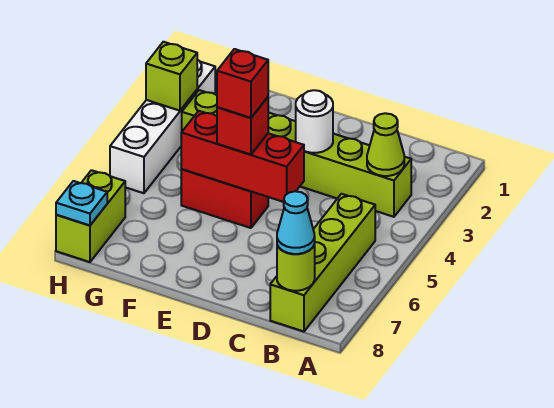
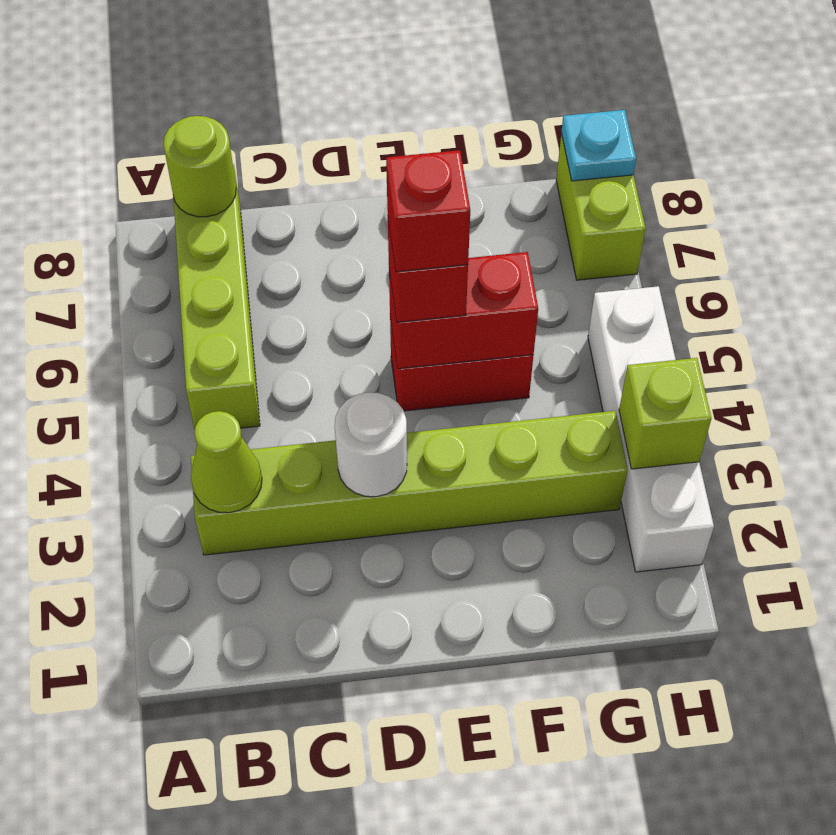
cyan cone B8 level 3 -> none
red brick D5:F5 level 2 -> red brick E5:F5 level 2

